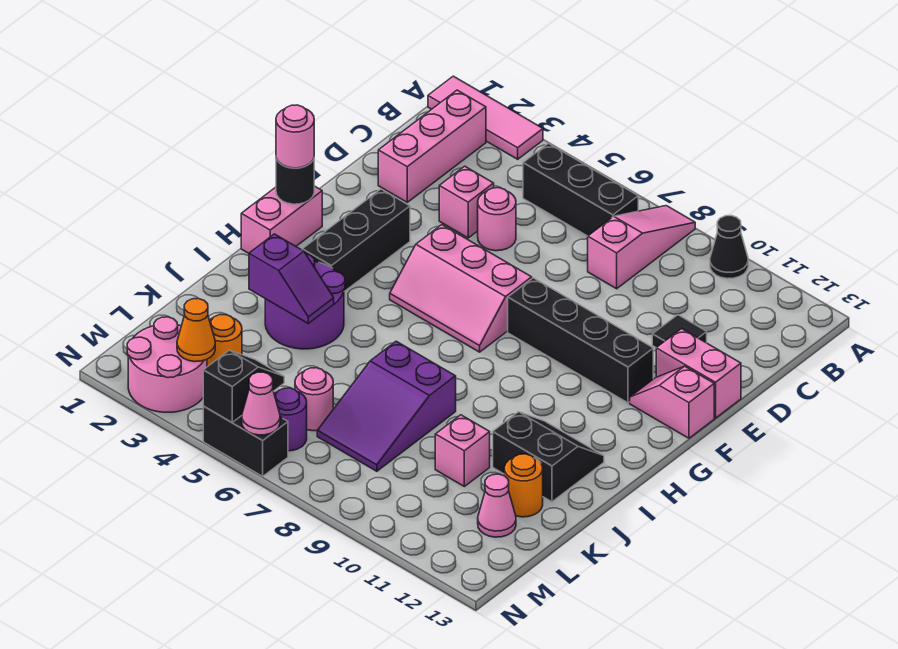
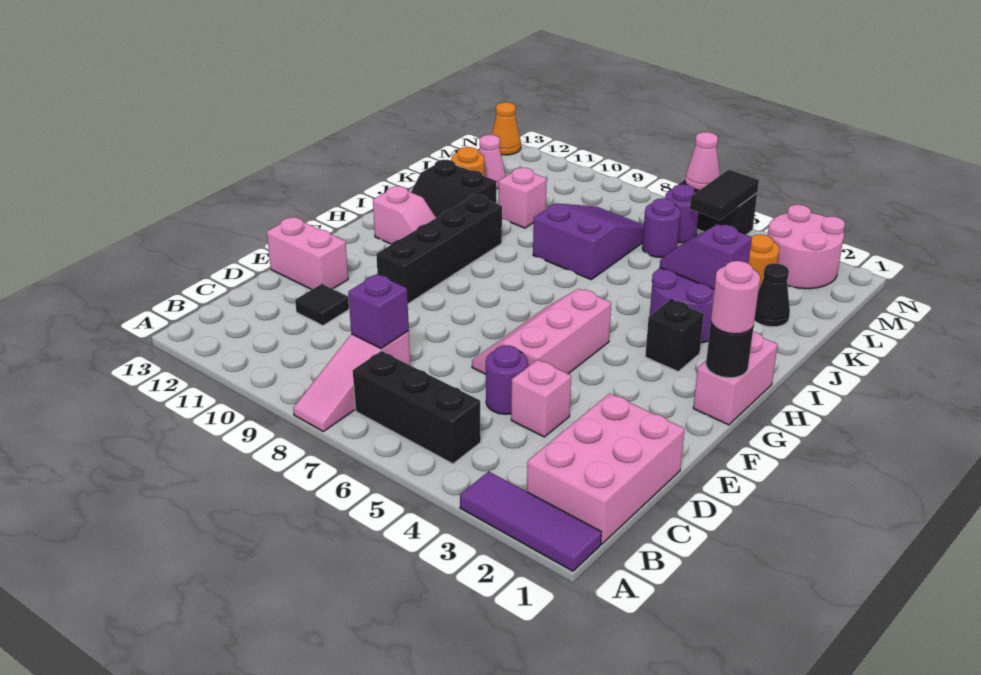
pink tile A1:A3 level 1 -> purple tile A1:A3 level 1
black cone A10 level 1 -> black cone K2 level 1
pink brick B2:D2 level 1 -> pink brick B1:D2 level 1
none -> purple brick C8 level 2
pink round brick D5 level 1 -> purple round brick D5 level 1
black brick F3:H3 level 1 -> black brick H3 level 1
pink slope F5:G7 level 1 top F -> pink slope E5:G6 level 1 top 5
black brick F8:F11 level 1 -> black brick F10:I10 level 1
pink slope F12:F13 level 1 top 13 -> pink slope H11:H12 level 1 top 12
pink round brick L6 level 1 -> purple round brick L6 level 1
orange cone M3 level 2 -> orange cone N13 level 1
black slope M5:N5 level 2 top N -> black tile M5:N5 level 2

